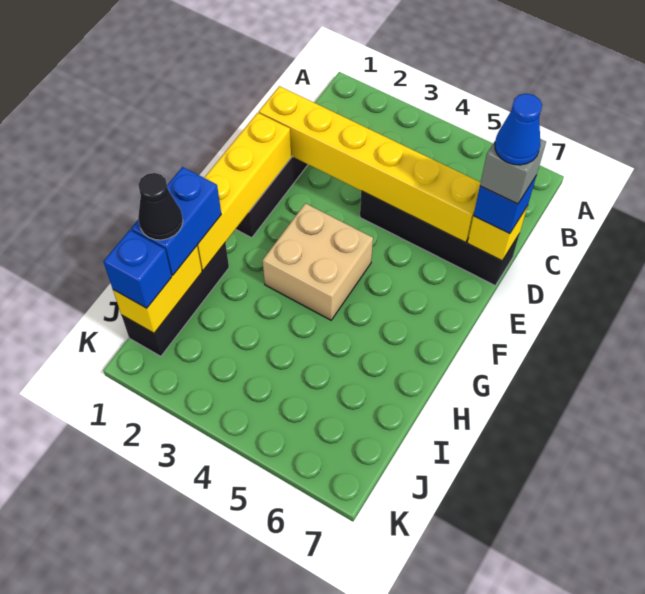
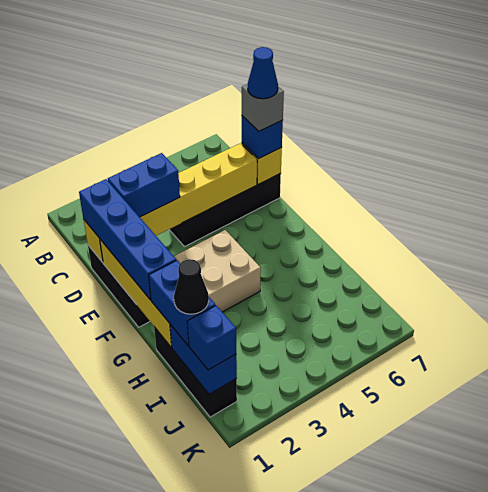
none -> blue brick D1:G1 level 3
none -> blue brick D2:D3 level 3
yellow brick I1:J1 level 2 -> blue brick I1:J1 level 2

